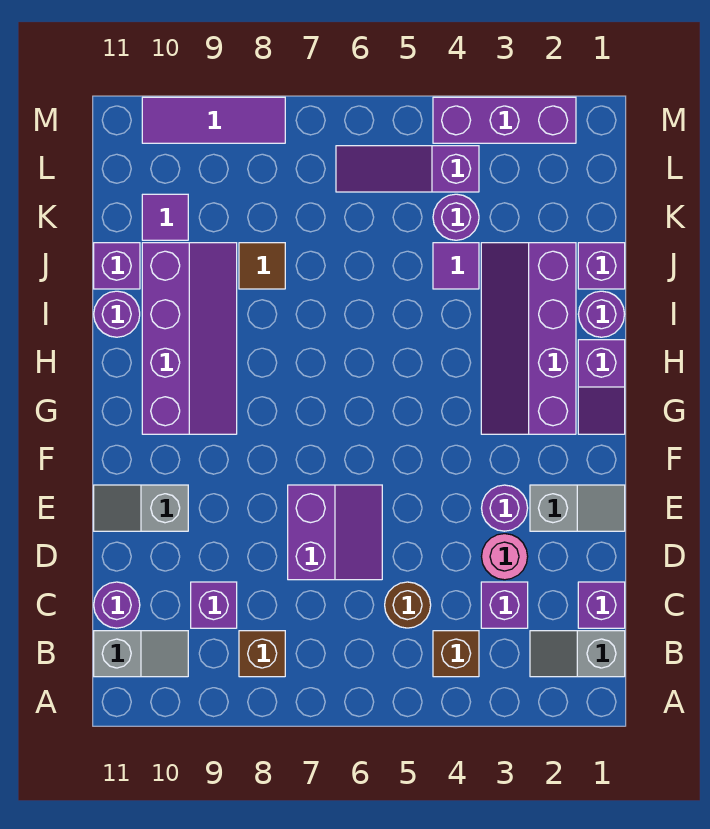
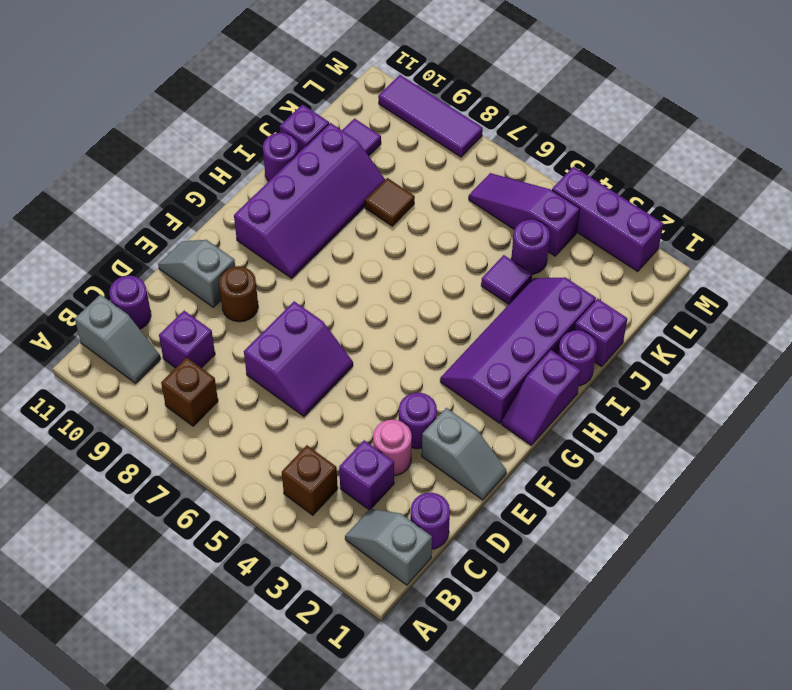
purple brick C1 level 1 -> purple round brick C1 level 1
brown round brick C5 level 1 -> brown round brick E9 level 1

